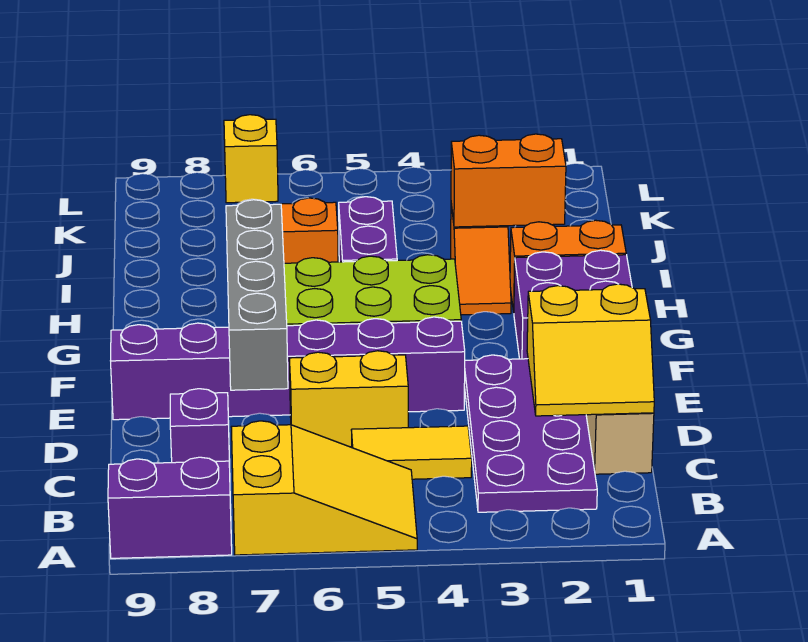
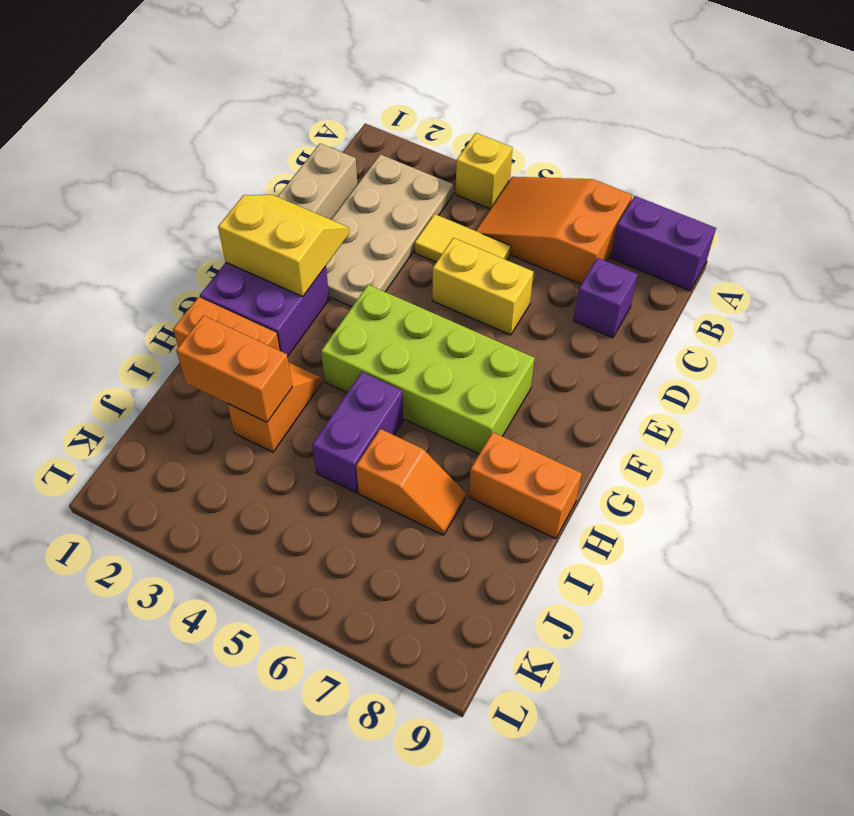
yellow slope A5:B7 level 1 top 7 -> orange slope A5:B7 level 1 top 7
purple plate B2:E3 level 1 -> tan plate B2:E3 level 1
yellow slope C1:D2 level 2 top D -> yellow slope E1:F2 level 2 top F
grey brick D7:G7 level 2 -> none
purple brick E4:E9 level 1 -> none
none -> orange brick H8:H9 level 1
yellow brick L7 level 1 -> yellow brick A4 level 1

